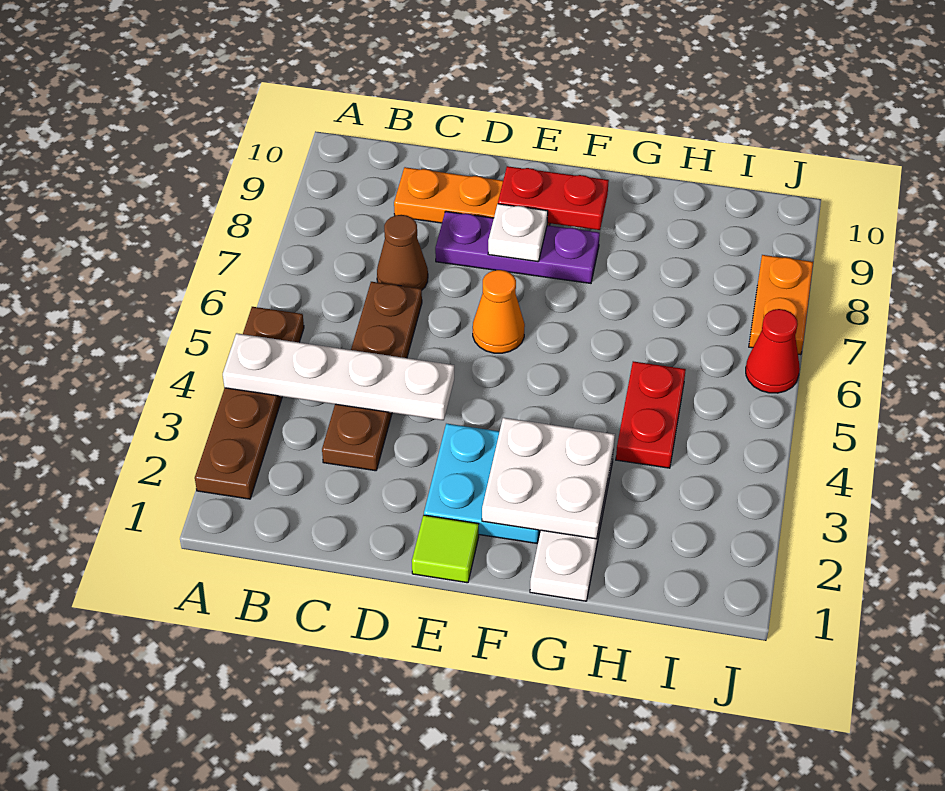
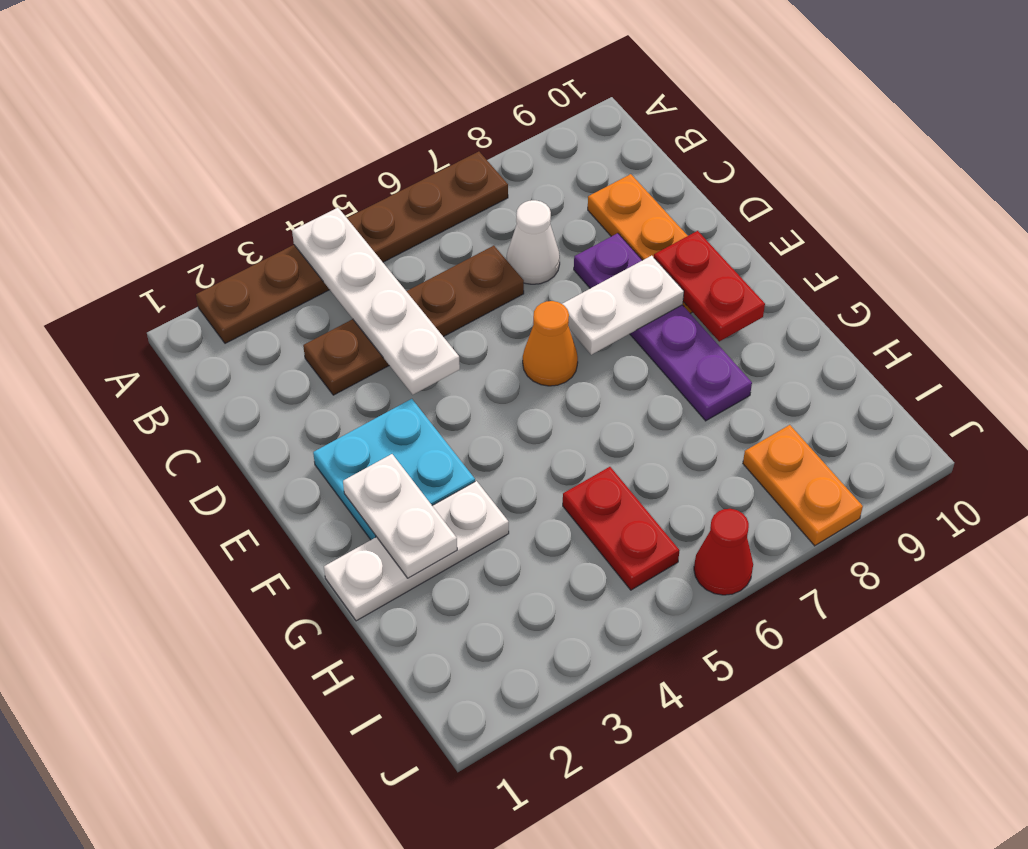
brown plate A2:A5 level 1 -> brown plate A2:A7 level 1
brown cone C7 level 1 -> white cone C7 level 1
purple plate D8:F8 level 1 -> purple plate D8:G8 level 1
lime tile E1 level 1 -> none
white plate E8 level 2 -> white plate E7:E8 level 2
white plate F2:G3 level 2 -> white plate F2:G2 level 2
red plate H4:H5 level 1 -> red plate H5:I5 level 1
orange plate J7:J8 level 1 -> orange plate I8:J8 level 1

